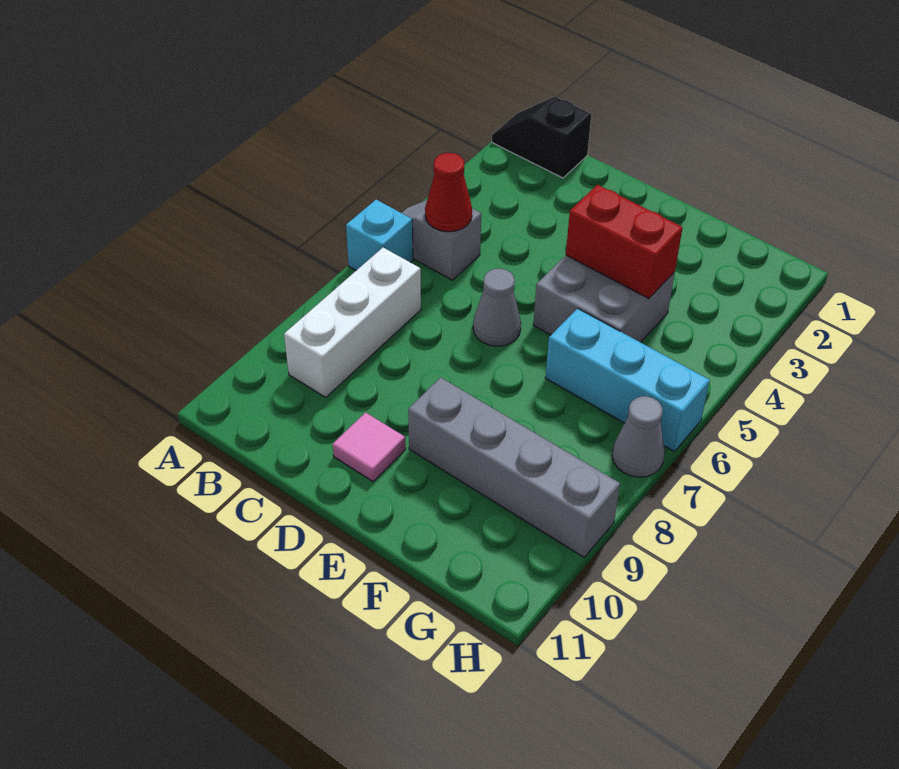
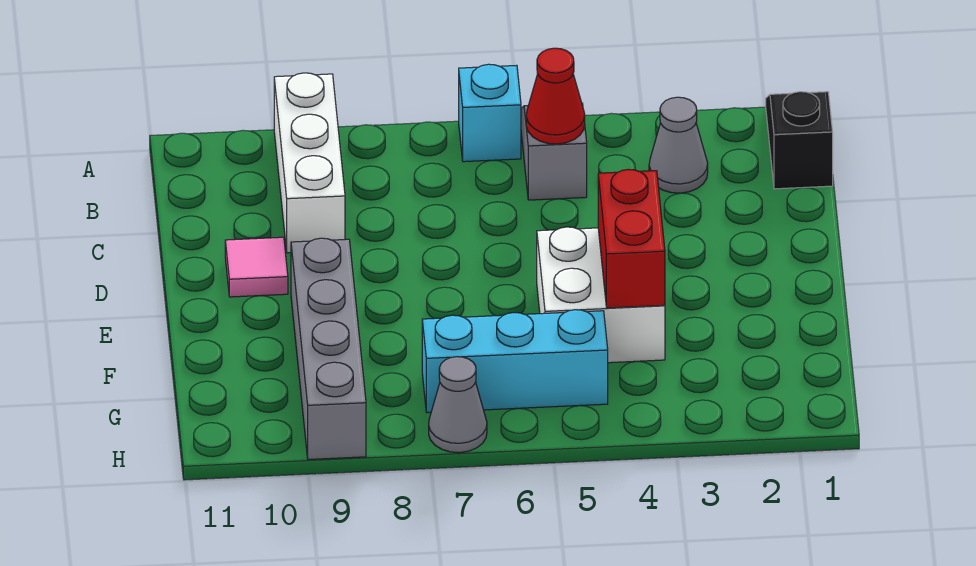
white brick B7:B9 level 1 -> white brick A9:C9 level 1
grey cone D6 level 1 -> grey cone B3 level 1
grey brick E4:F5 level 1 -> white brick E4:F5 level 1
cyan brick F6:H6 level 1 -> cyan brick G5:G7 level 1

